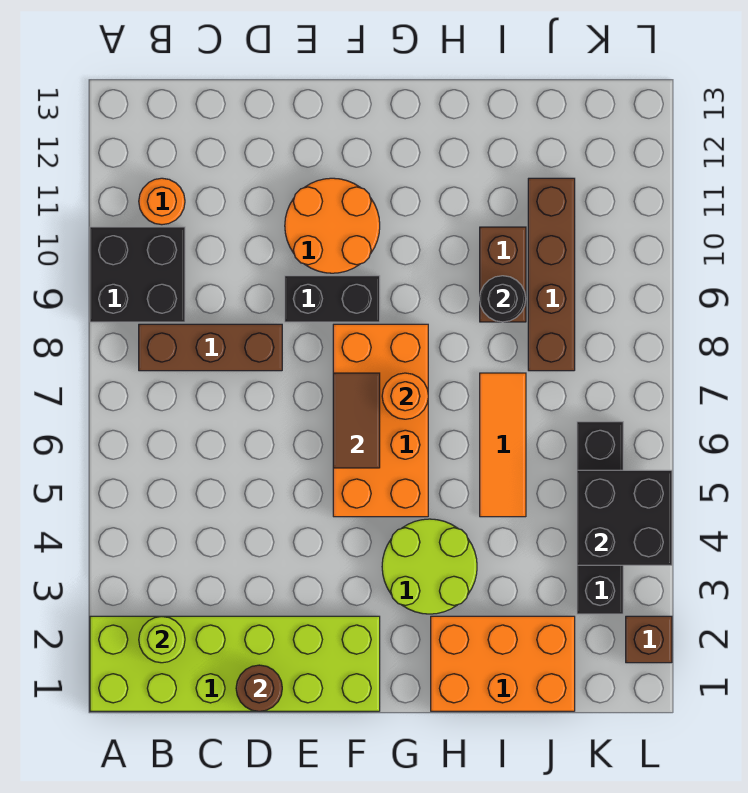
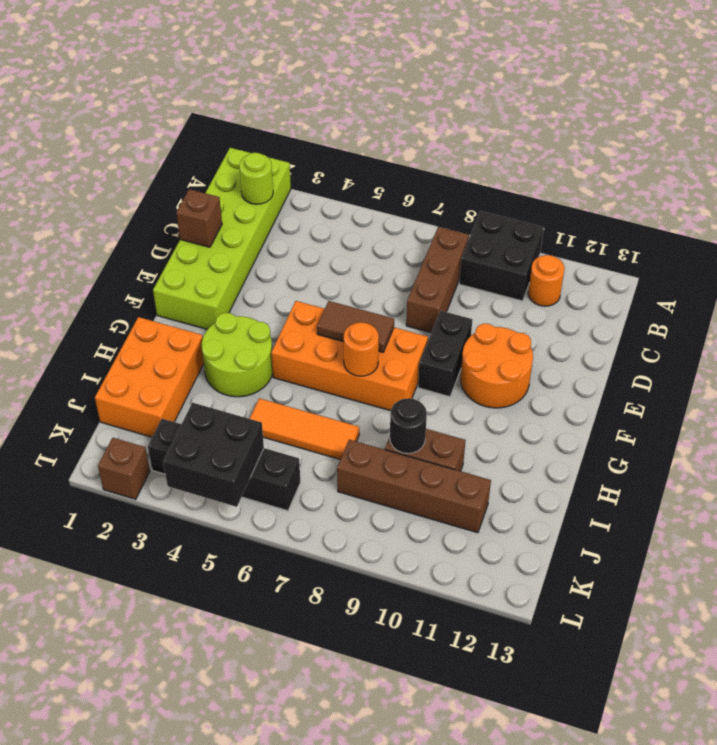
brown round brick D1 level 2 -> brown brick D1 level 2

